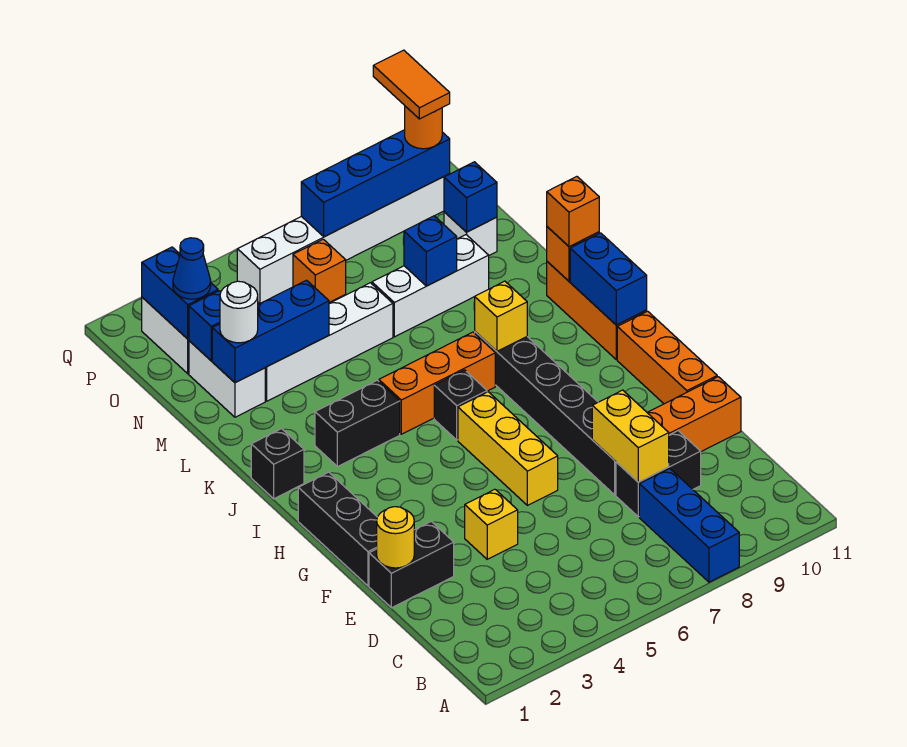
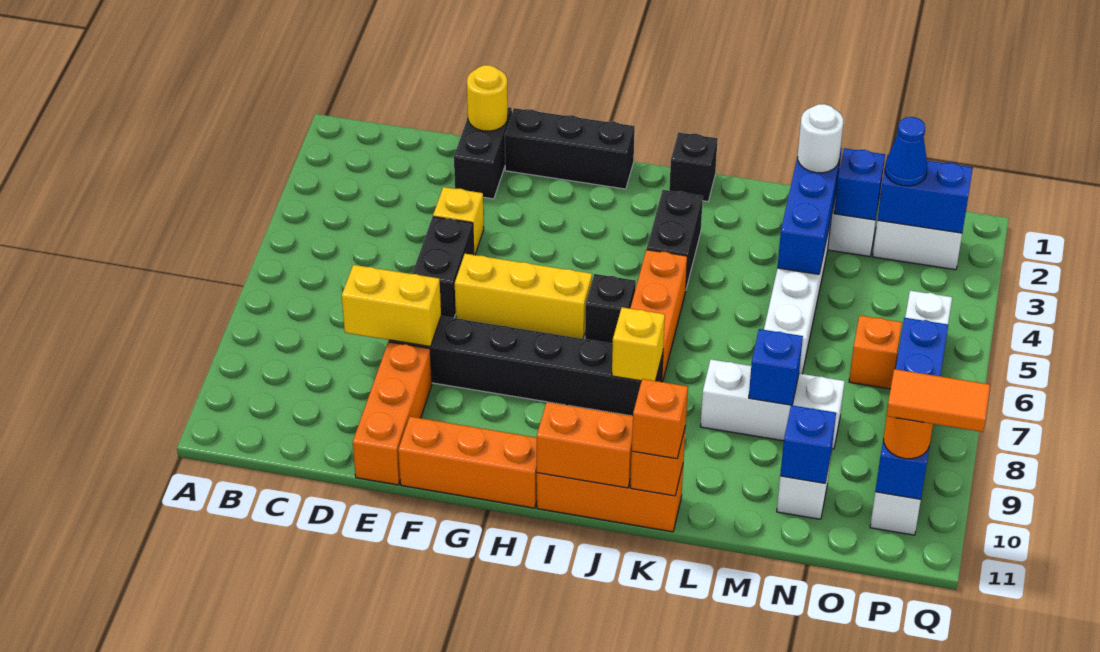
blue brick A8:C8 level 1 -> none
black brick D8:D9 level 1 -> black brick E5:E6 level 1
blue brick I11:J11 level 2 -> orange brick I11:J11 level 2
white brick M7:M9 level 1 -> white brick L8:N8 level 1

